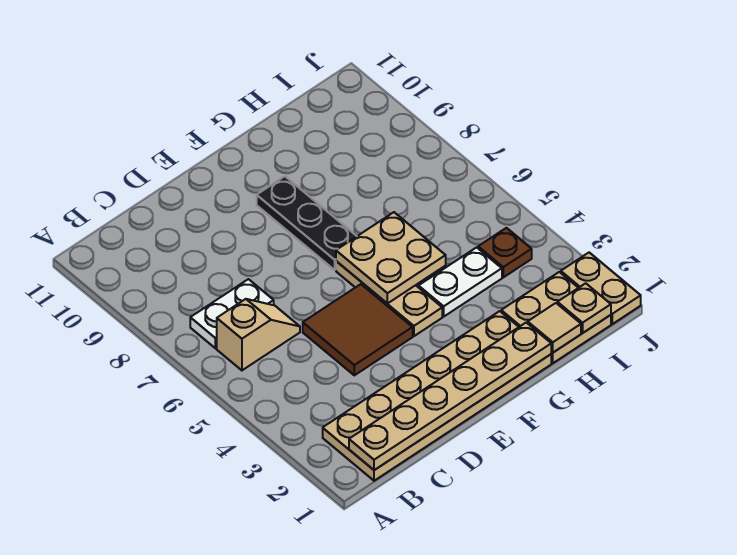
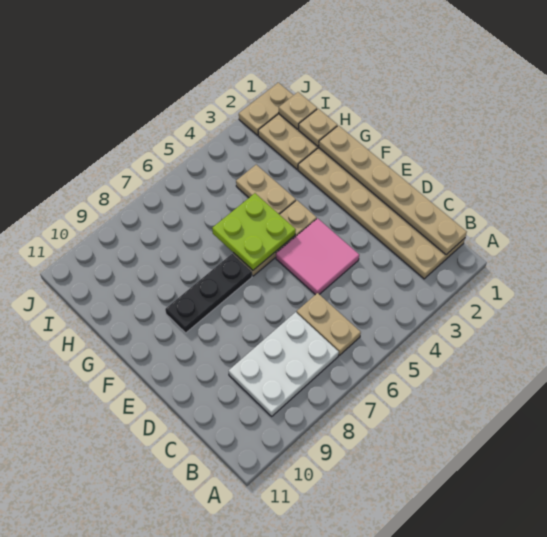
tan slope B6:C6 level 1 top B -> tan plate B6:C6 level 1
white plate B7:C7 level 1 -> white plate B7:C9 level 1
brown tile D4:E5 level 1 -> pink tile D4:E5 level 1
tan plate F5:G6 level 2 -> lime plate F5:G6 level 2
white plate G4:H4 level 1 -> tan plate G4:H4 level 1
tan tile H1 level 2 -> tan plate H1 level 2
brown plate I4 level 1 -> none

